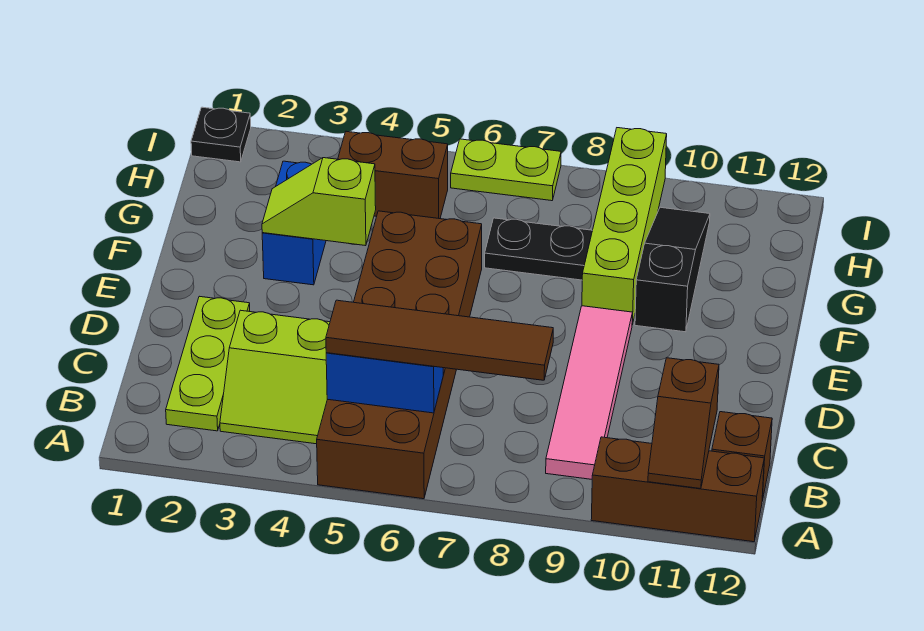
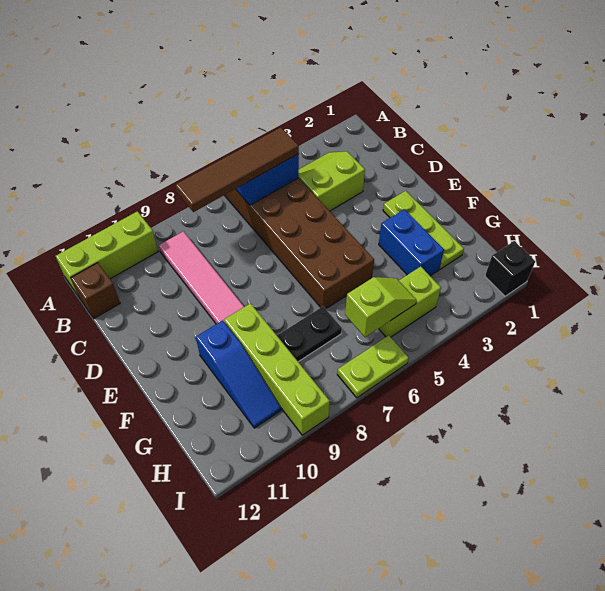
brown brick A10:A12 level 1 -> lime brick A10:A12 level 1
brown slope A11:B11 level 2 top B -> none
lime plate B2:D2 level 1 -> lime plate E2:G2 level 1
lime slope F3:F4 level 2 top 4 -> lime slope H5:H6 level 2 top 6
black slope F10:H10 level 1 top F -> blue slope F10:H10 level 1 top F
brown brick H4:H5 level 1 -> lime brick H4:H5 level 1
black plate I1 level 1 -> black brick I1 level 1

